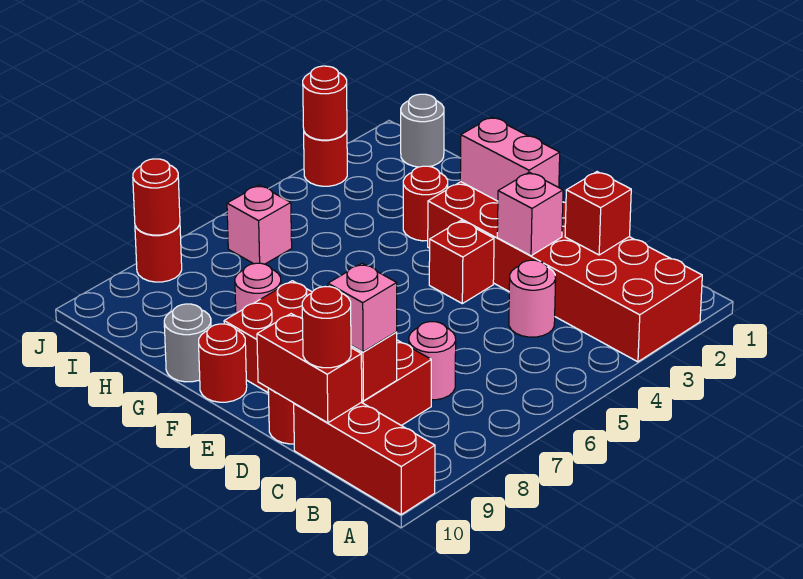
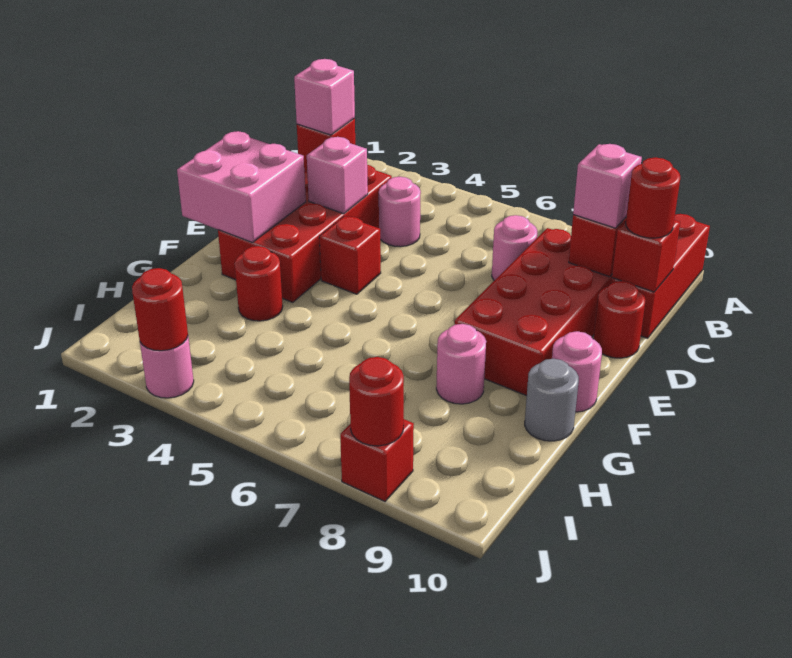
red brick A2:F3 level 1 -> red brick C2:F3 level 1
red brick C10:D10 level 2 -> red brick C10 level 2
pink brick E2:F2 level 2 -> pink brick E1:F2 level 2
red round brick F10 level 1 -> pink round brick F10 level 1
grey round brick I1 level 1 -> none
pink brick I6 level 1 -> pink brick C2 level 3
red round brick J3 level 1 -> pink round brick J3 level 1
red round brick J8 level 1 -> red brick J8 level 1

